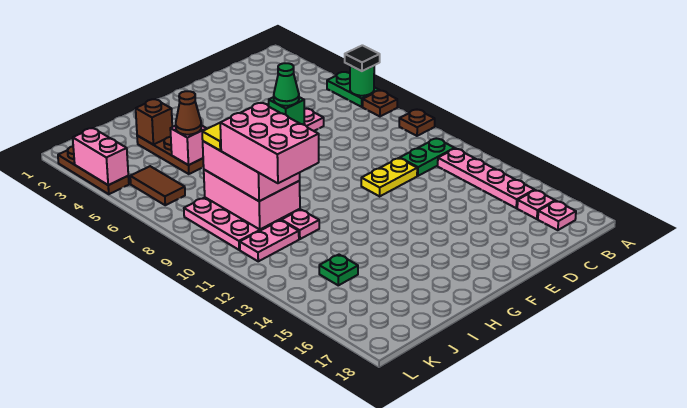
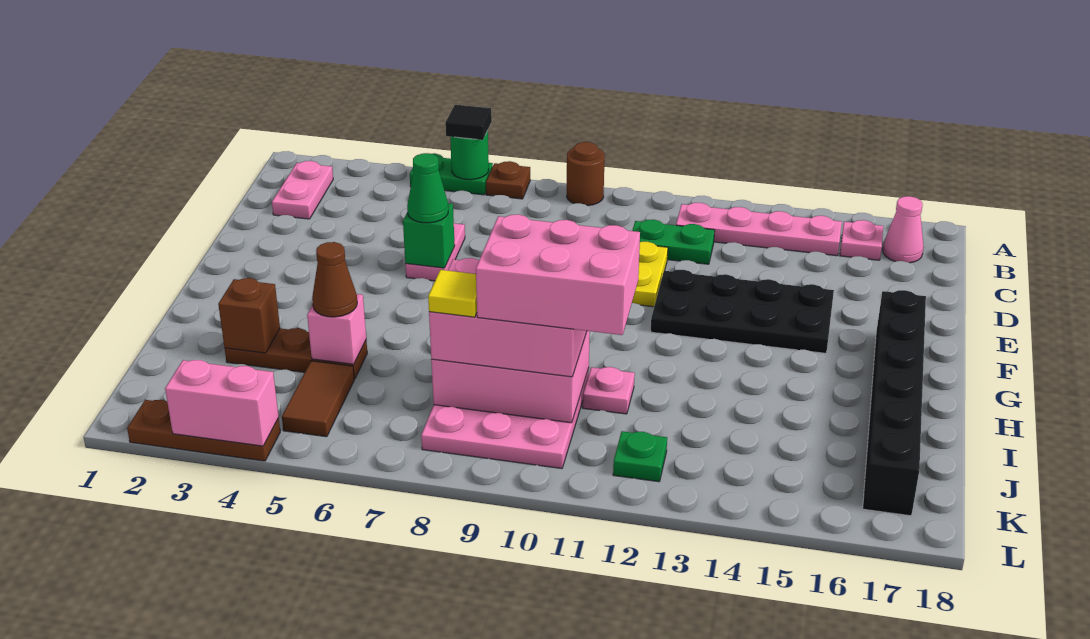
brown plate A9 level 1 -> brown round brick A9 level 1
green plate B11:C11 level 1 -> green plate C11:C12 level 1
pink plate B17 level 1 -> pink cone B17 level 1
none -> black plate E12:F15 level 1
none -> black brick F17:K17 level 1
pink plate J11:K11 level 1 -> pink plate B2:C2 level 1
green plate J14 level 1 -> green plate K12 level 1
brown tile K5:K6 level 1 -> brown tile J5:K5 level 1

